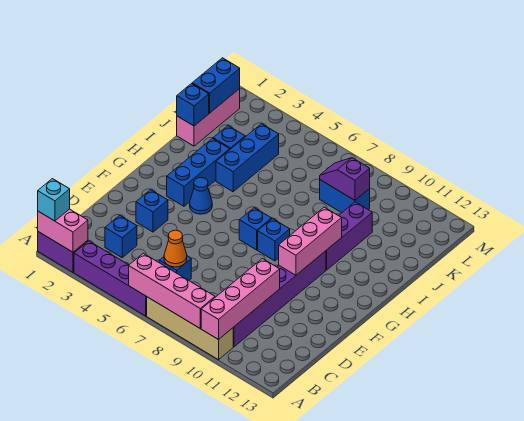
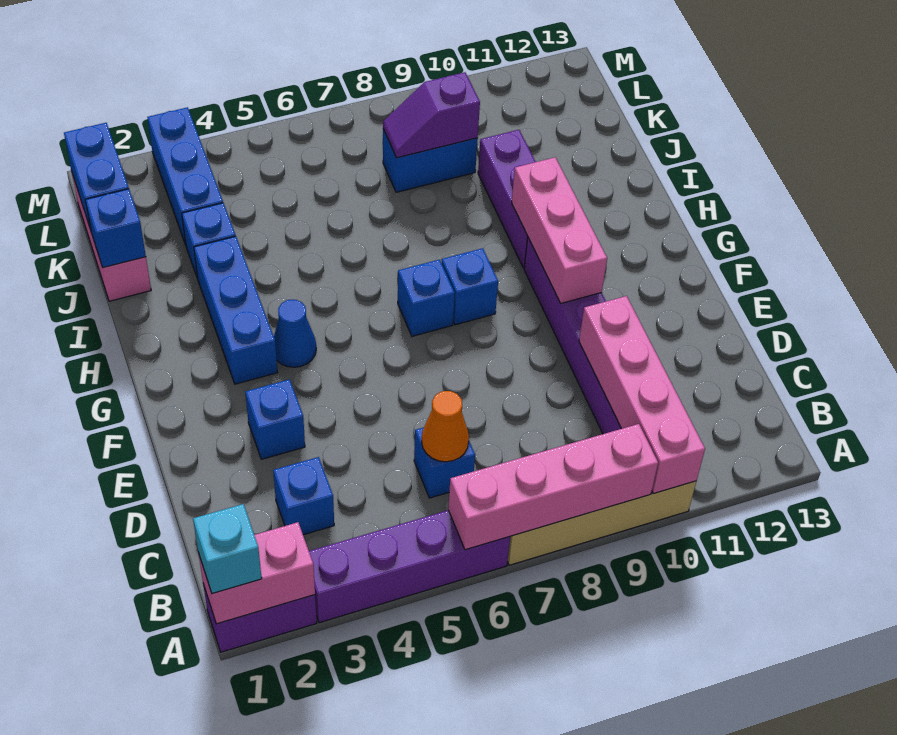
blue brick I4:K4 level 1 -> blue brick K3:M3 level 1

